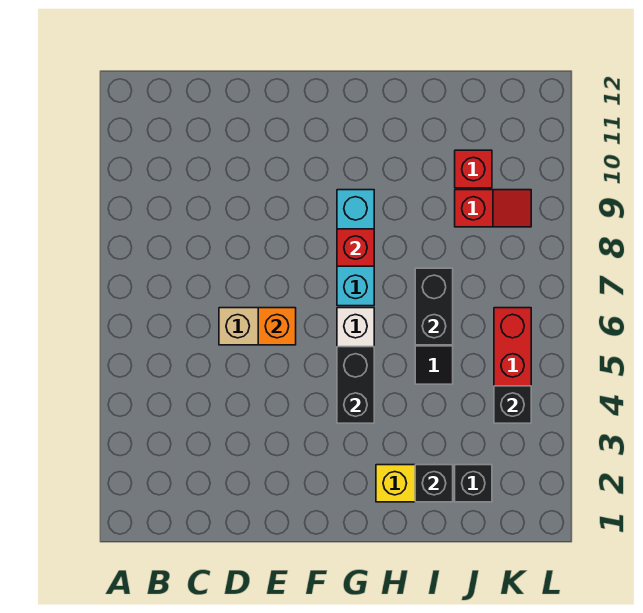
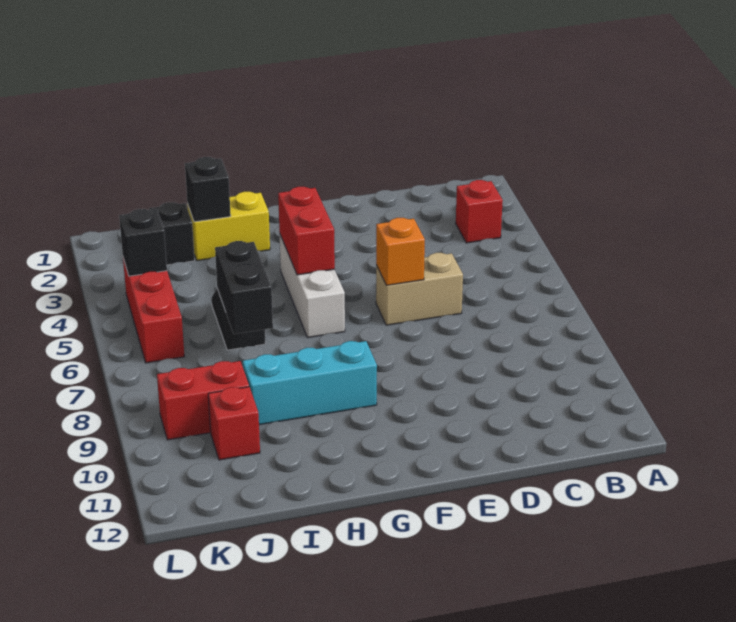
black brick G4:G5 level 2 -> red brick G4:G5 level 2
cyan brick G7:G9 level 1 -> cyan brick G9:I9 level 1
red brick G8 level 2 -> red brick B3 level 1
red slope J9:K9 level 1 top J -> red brick J9:K9 level 1

